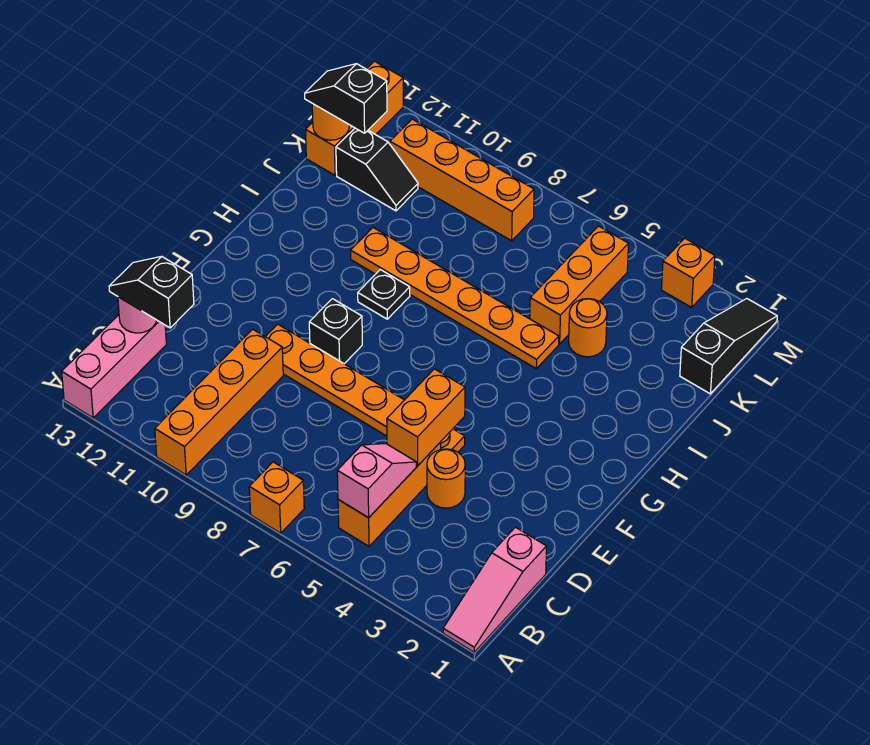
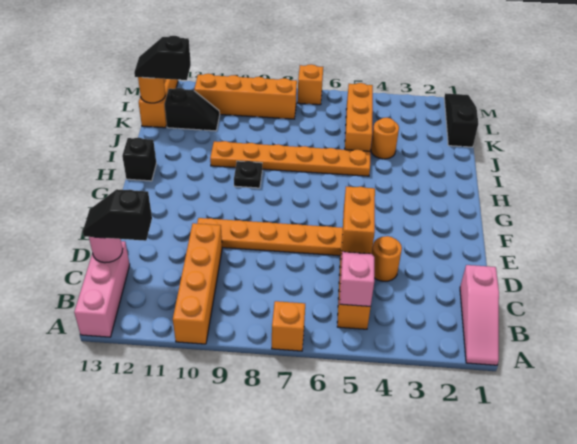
black brick F9 level 1 -> black brick H13 level 1
orange brick M3 level 1 -> orange brick M7 level 1

